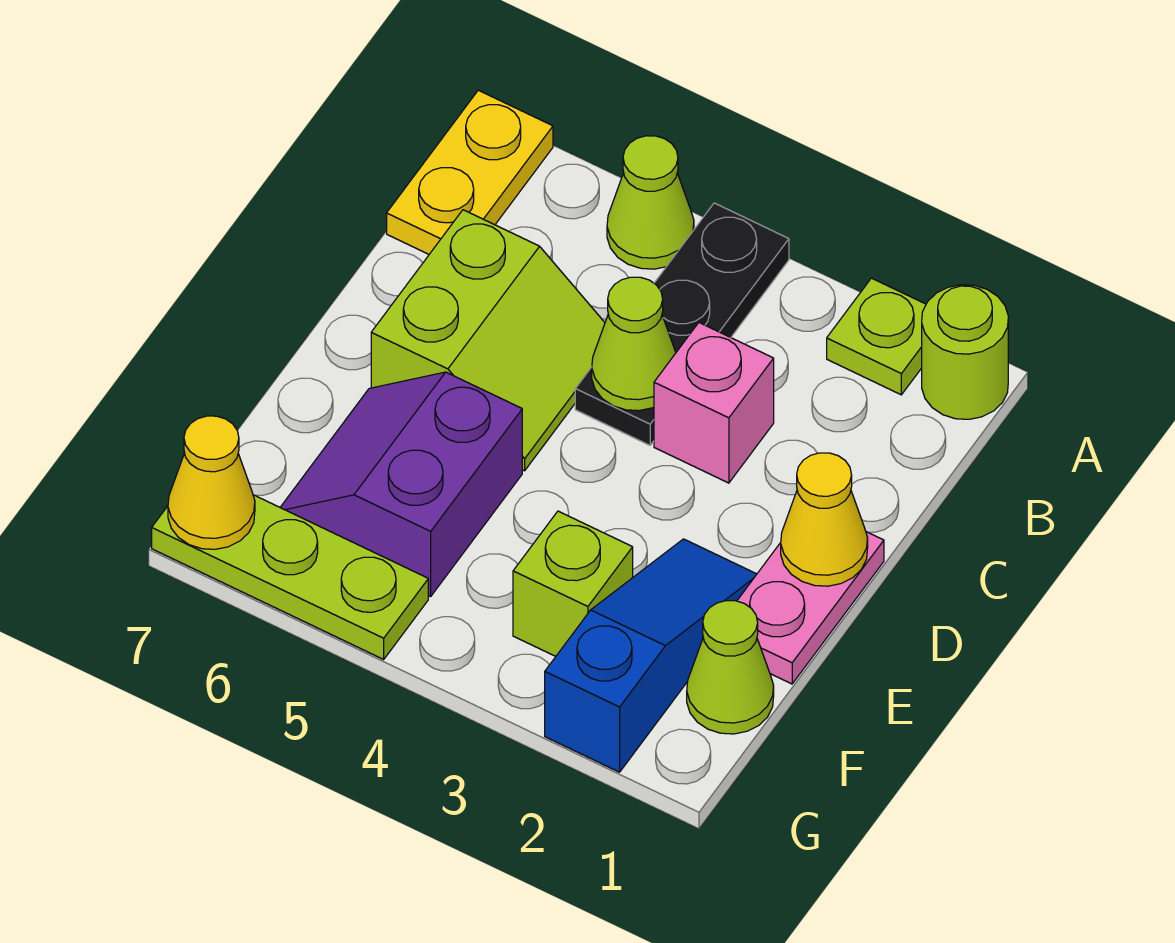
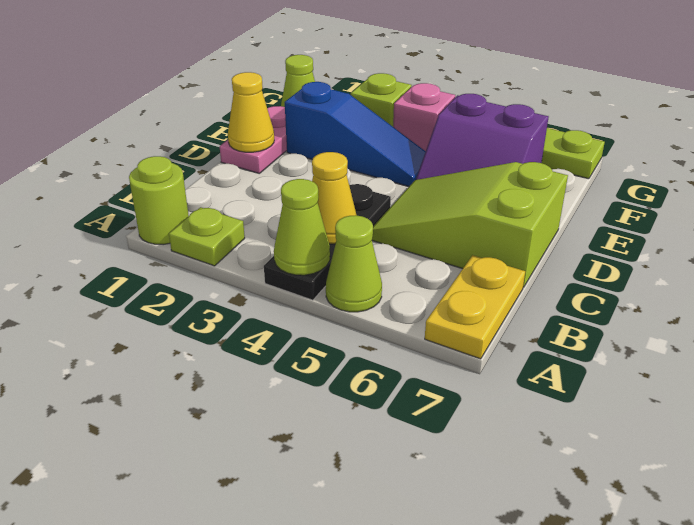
pink brick C3 level 1 -> pink brick F4 level 1
lime cone C4 level 2 -> lime cone A4 level 2
lime slope C5:D6 level 1 top 6 -> lime slope C5:D7 level 1 top 7
blue slope E2:G2 level 1 top G -> blue slope E2:E4 level 1 top 2
purple slope E5:F6 level 1 top 5 -> purple slope E5:F6 level 1 top F
yellow cone G7 level 2 -> yellow cone B4 level 2

